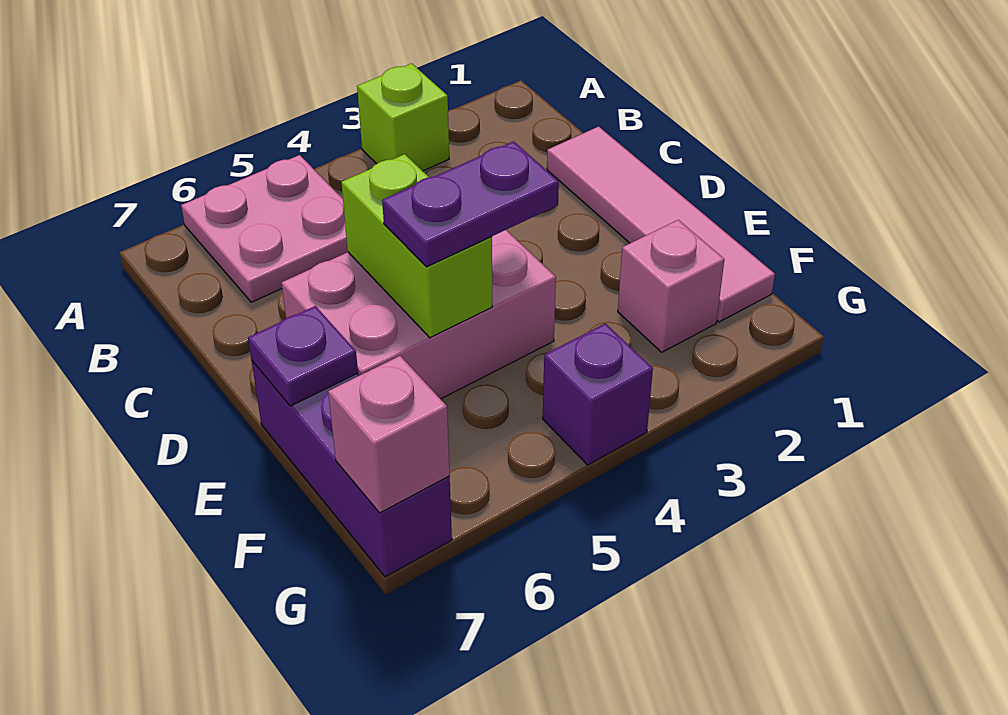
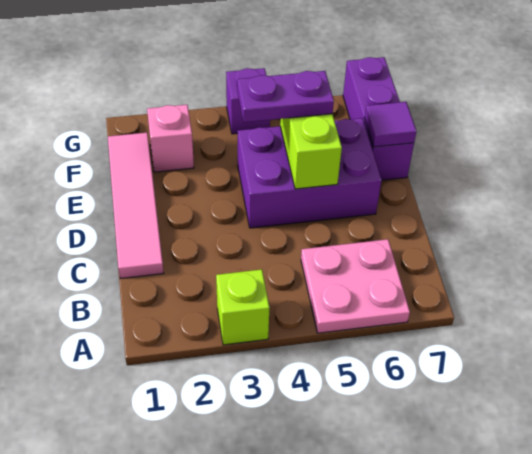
pink brick D4:E6 level 1 -> purple brick D4:E6 level 1
purple plate E7 level 2 -> purple tile E7 level 2
pink brick G7 level 2 -> none

